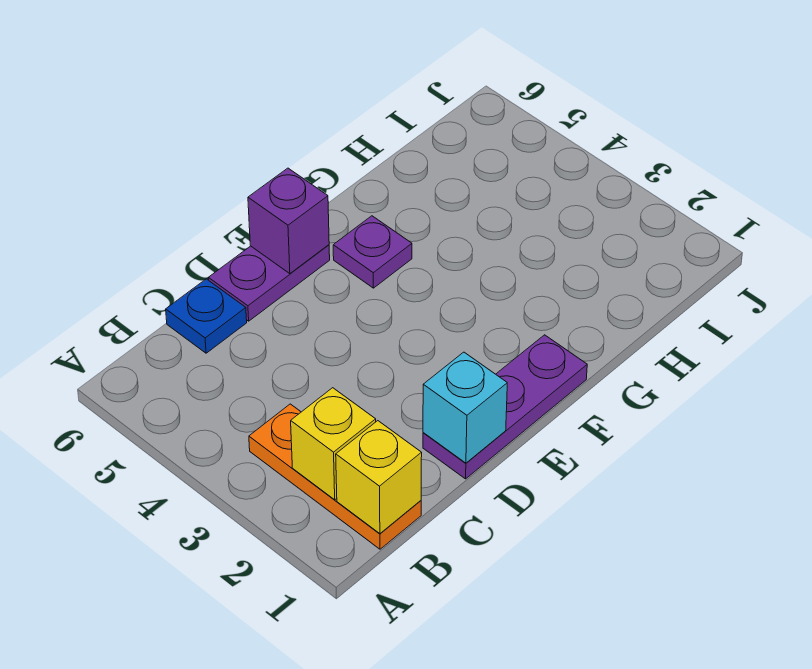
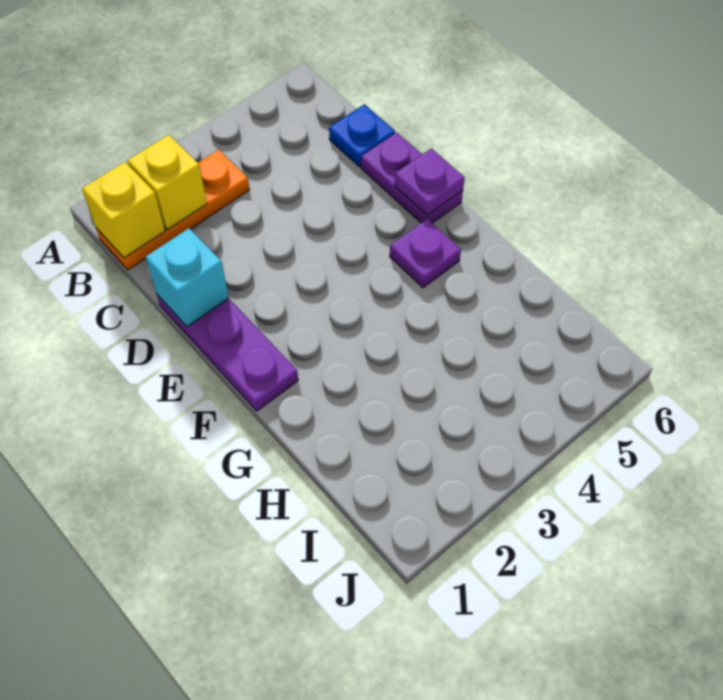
purple brick E6 level 2 -> purple plate E6 level 2

